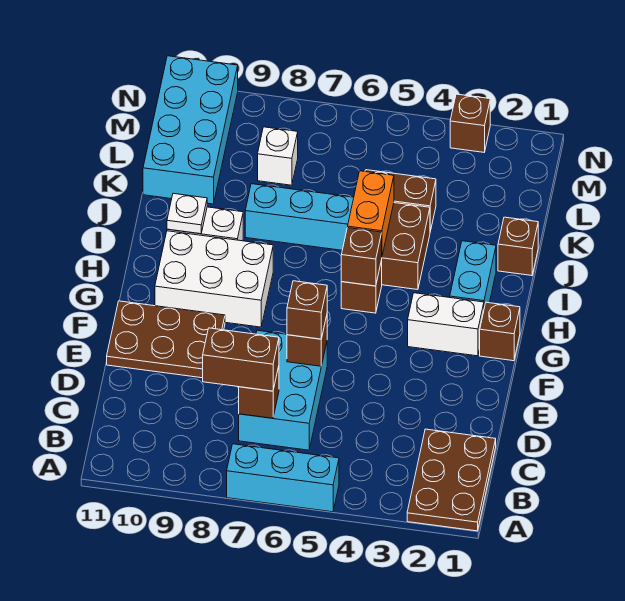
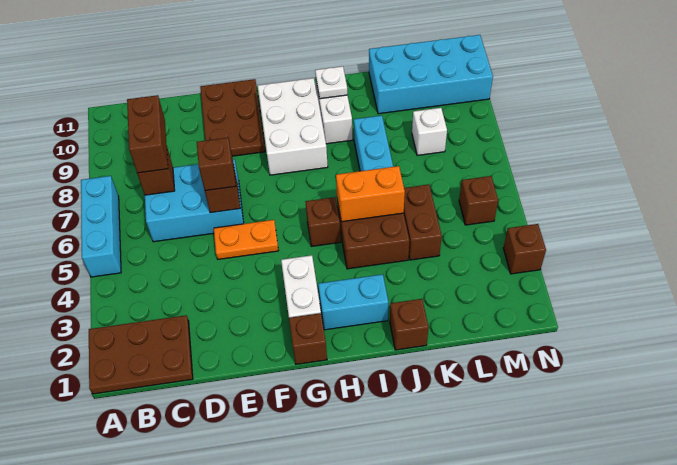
none -> orange plate E5:F5 level 1
brown brick H5 level 2 -> brown brick M5 level 1

